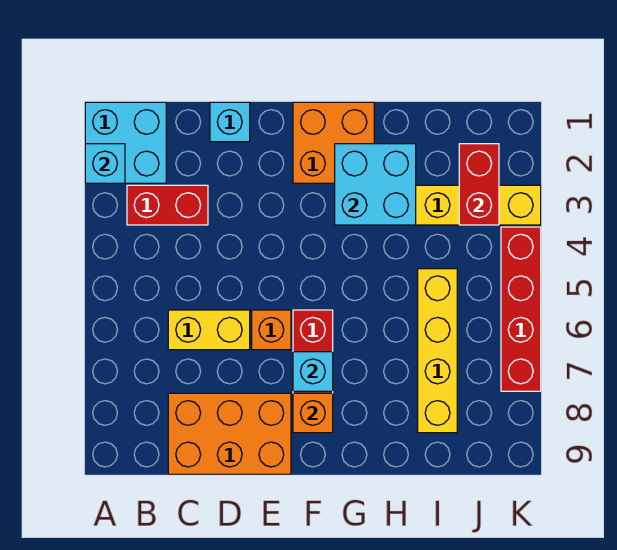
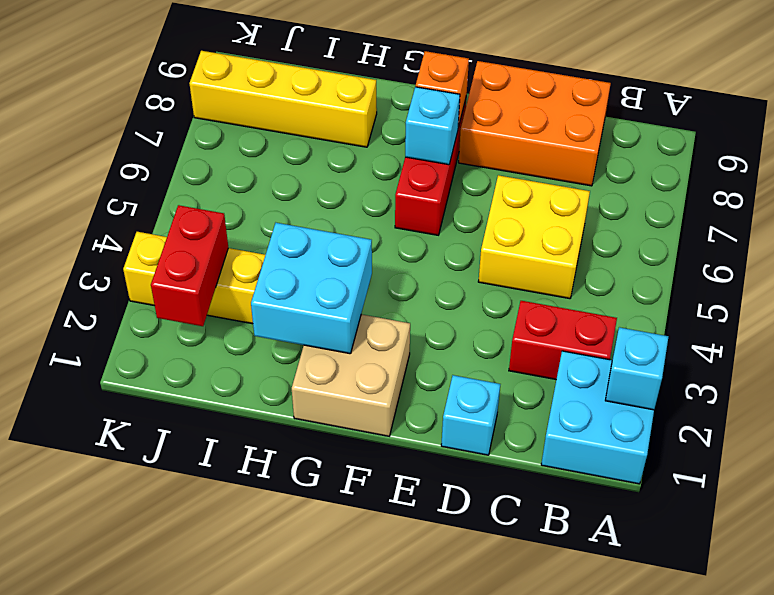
yellow brick C6:D6 level 1 -> yellow brick C5:D6 level 1
orange brick E6 level 1 -> none
orange brick F1:G2 level 1 -> tan brick F1:G2 level 1
yellow brick I5:I8 level 1 -> yellow brick H8:K8 level 1
red brick K4:K7 level 1 -> none

